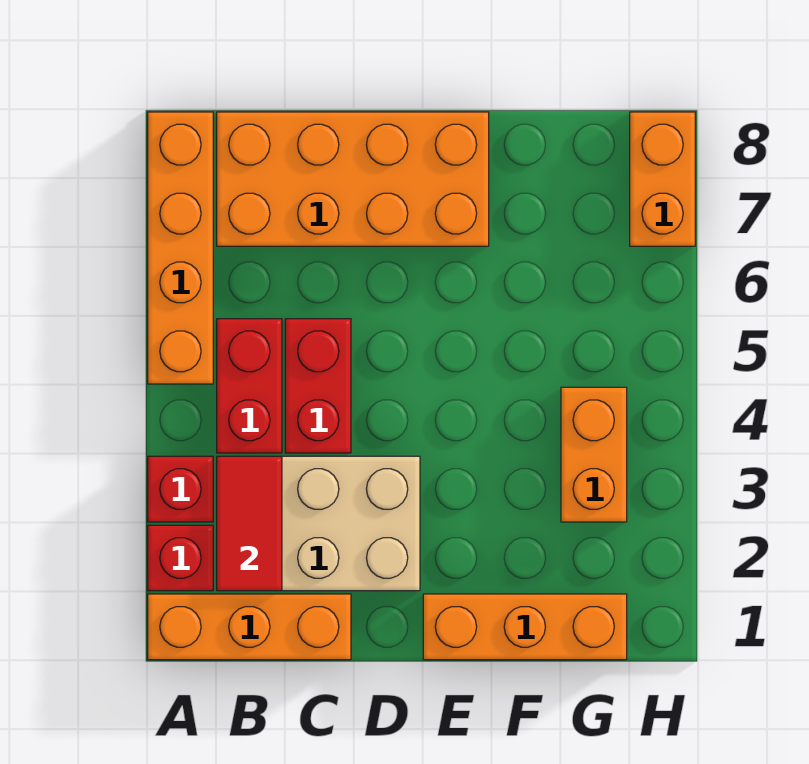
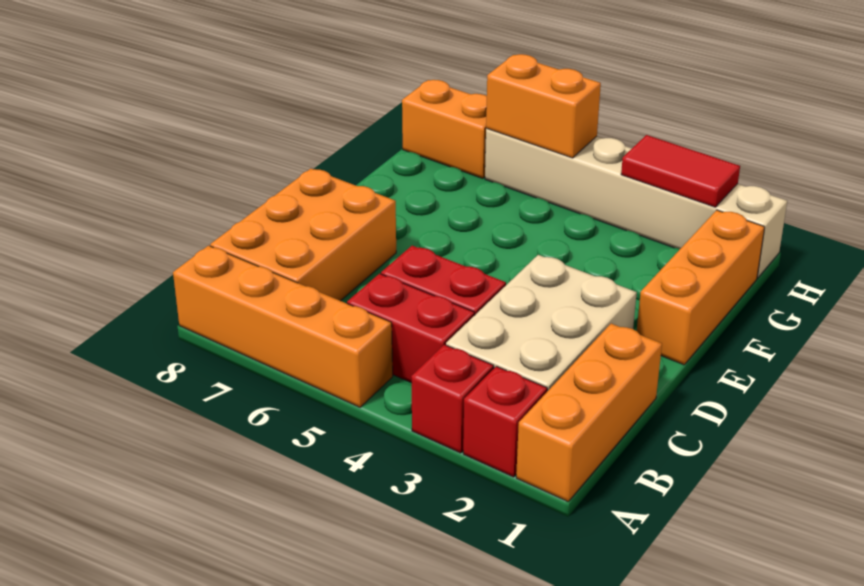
red tile B2:B3 level 2 -> red tile H2:H3 level 2
orange brick B7:E8 level 1 -> orange brick B7:D8 level 1
orange brick G3:G4 level 1 -> orange brick H5:H6 level 2
none -> tan brick H1:H6 level 1

